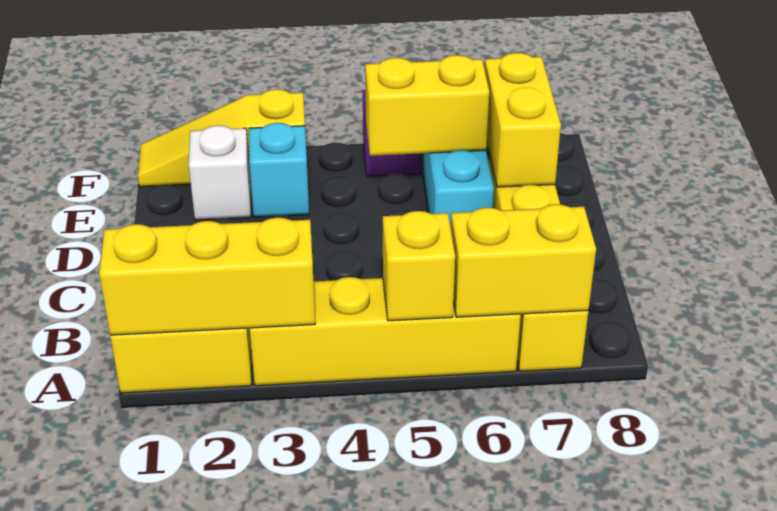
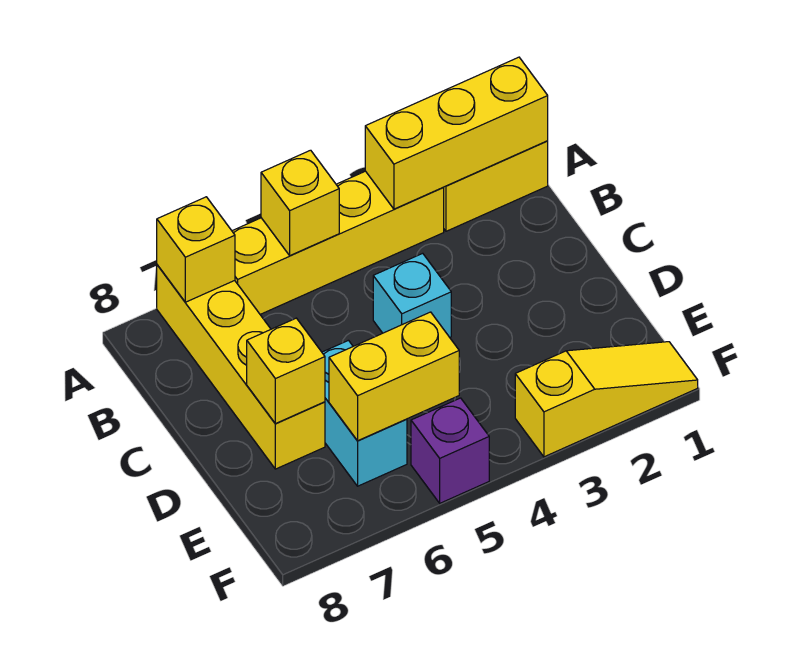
yellow brick A6:A7 level 2 -> yellow brick A7 level 2
yellow brick D7:E7 level 2 -> yellow brick D7 level 2
white brick E2 level 1 -> none
cyan brick E3 level 1 -> cyan brick C4 level 1

